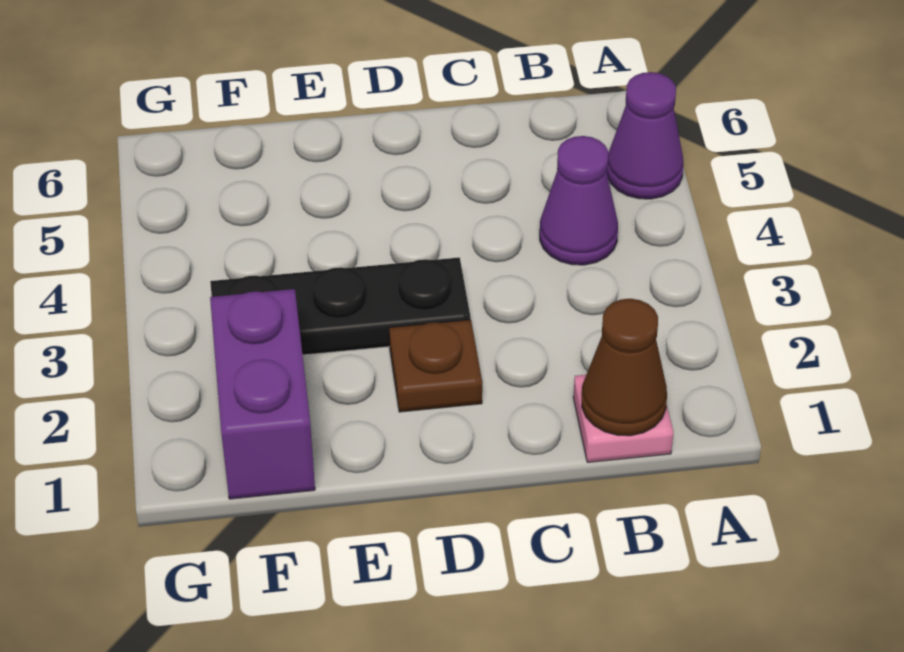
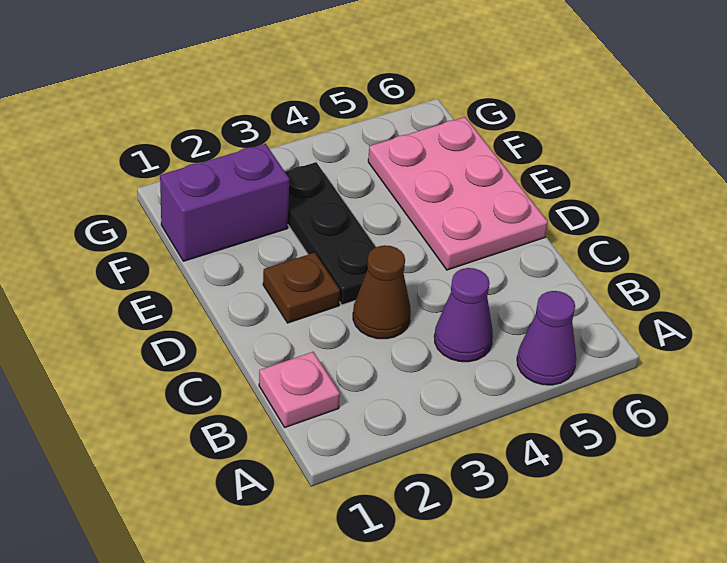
brown cone B1 level 2 -> brown cone C3 level 1
none -> pink plate D5:F6 level 1

